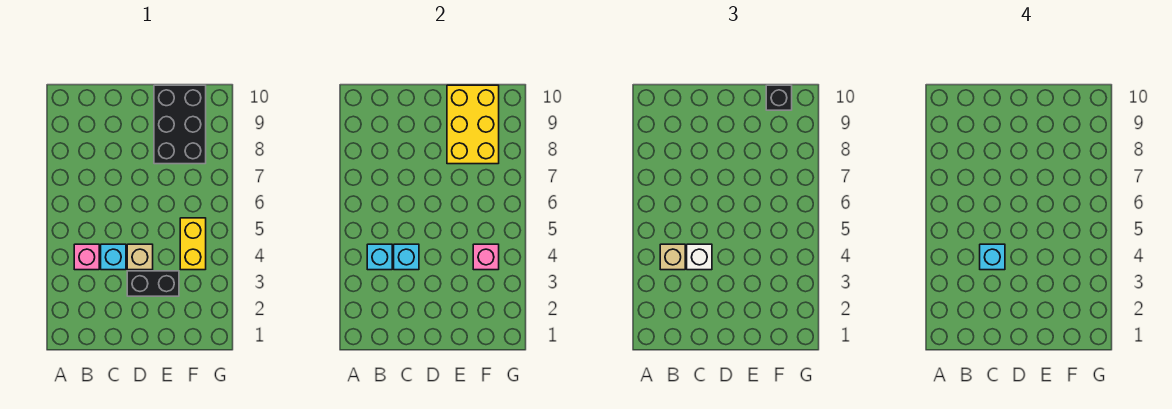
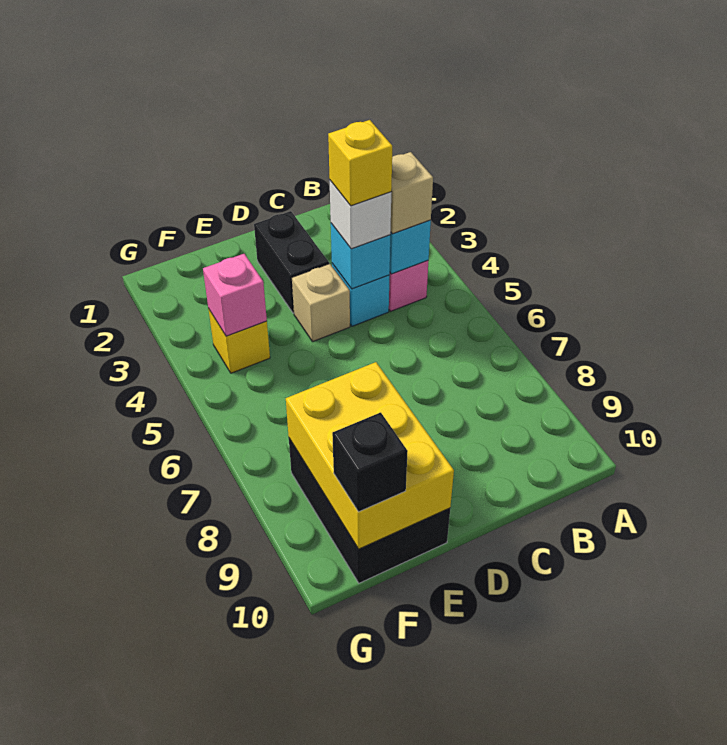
cyan brick C4 level 4 -> yellow brick C4 level 4
black brick D3:E3 level 1 -> black brick D2:D3 level 1
yellow brick F4:F5 level 1 -> yellow brick F4 level 1

